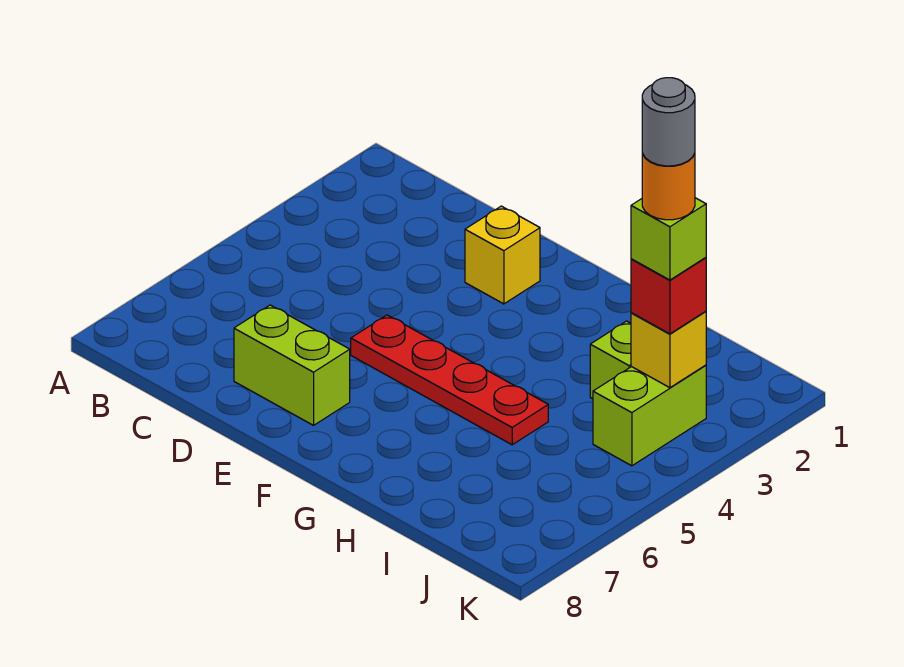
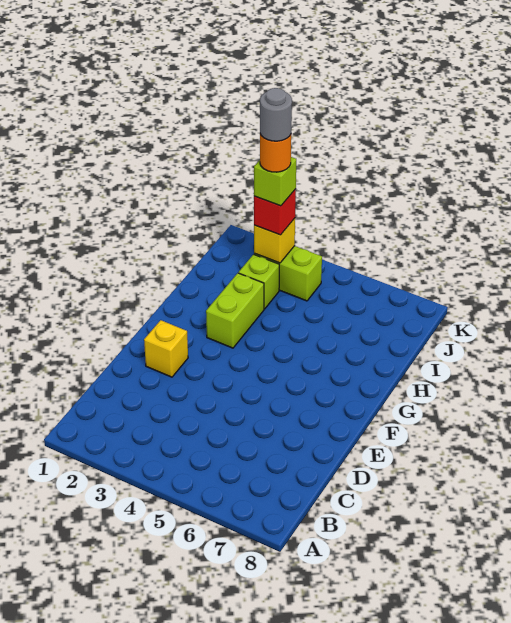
lime brick D7:E7 level 1 -> lime brick G3:H3 level 1
red plate E5:H5 level 1 -> none

